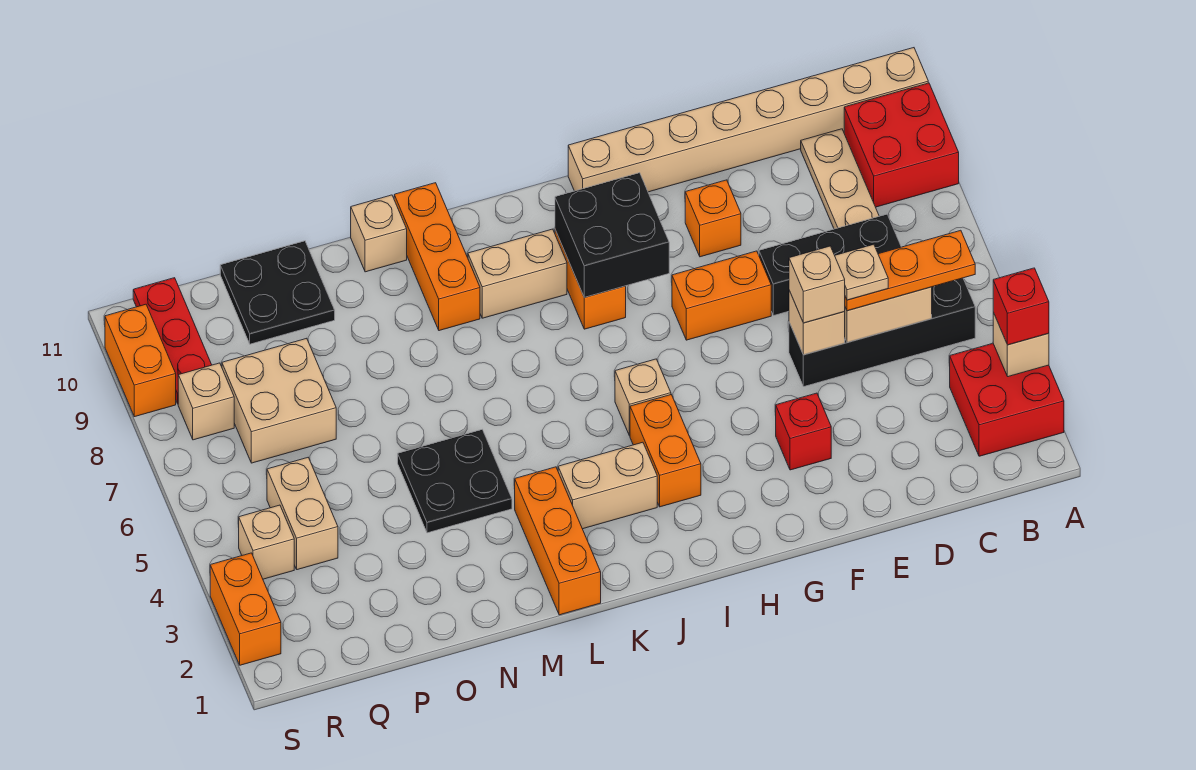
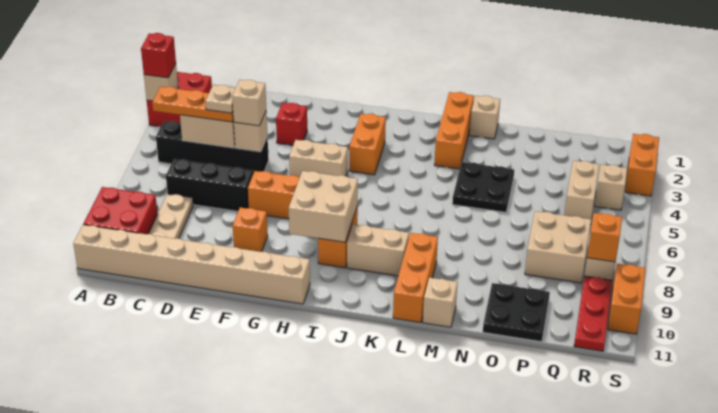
black brick H8:I9 level 2 -> tan brick H8:I9 level 2
tan brick I5 level 1 -> tan brick M1 level 1
tan brick J3:K3 level 1 -> tan brick G5:H5 level 1
none -> orange brick R8 level 2

